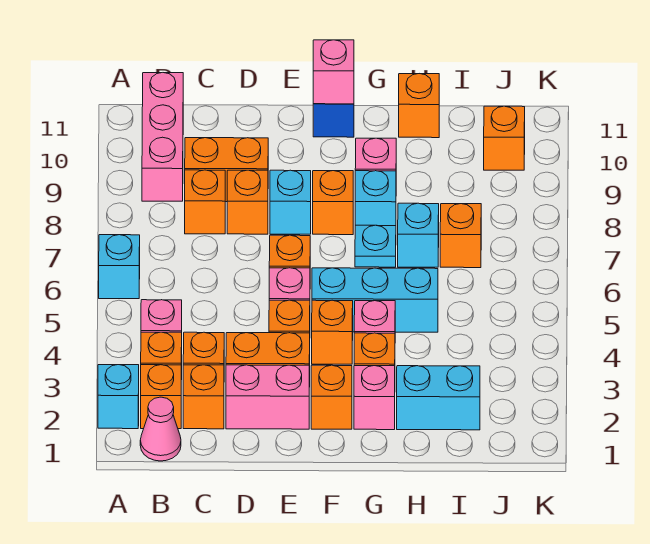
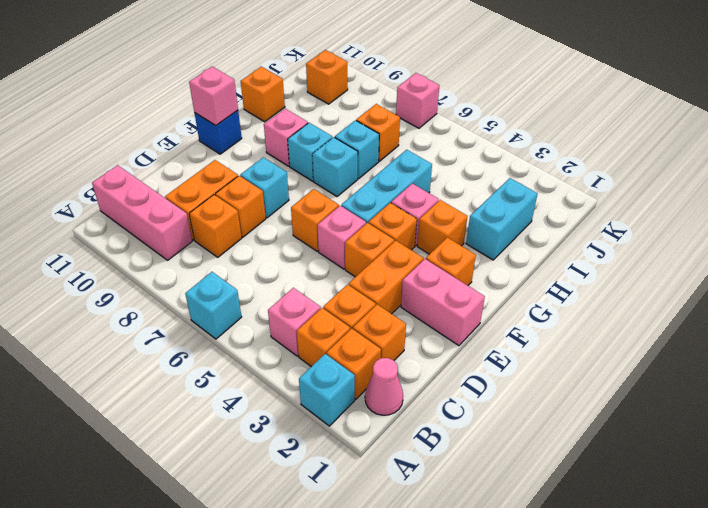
pink brick D2:E2 level 1 -> pink brick E1:E2 level 1
orange brick F8 level 1 -> none
pink brick G2 level 1 -> pink brick K7 level 1
cyan plate G7 level 1 -> cyan brick G7 level 1

